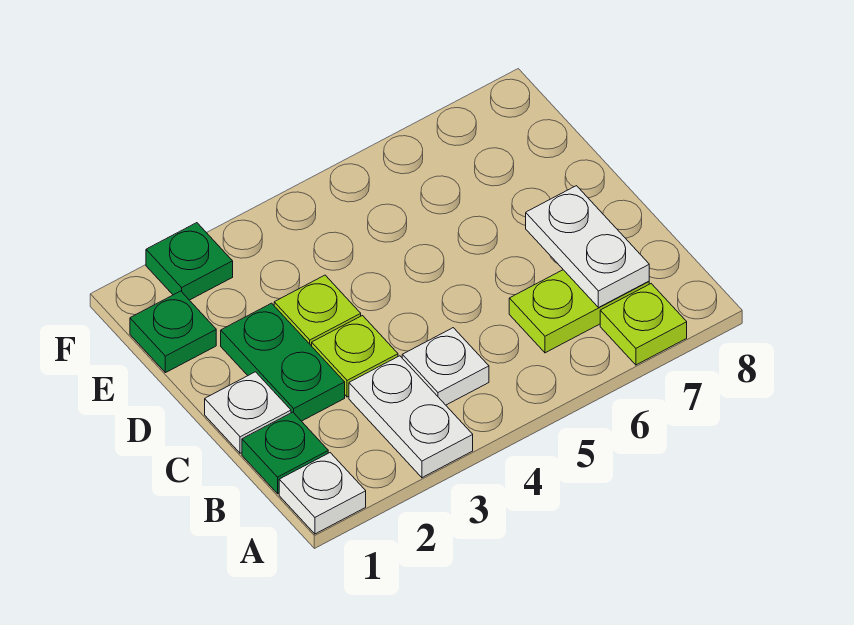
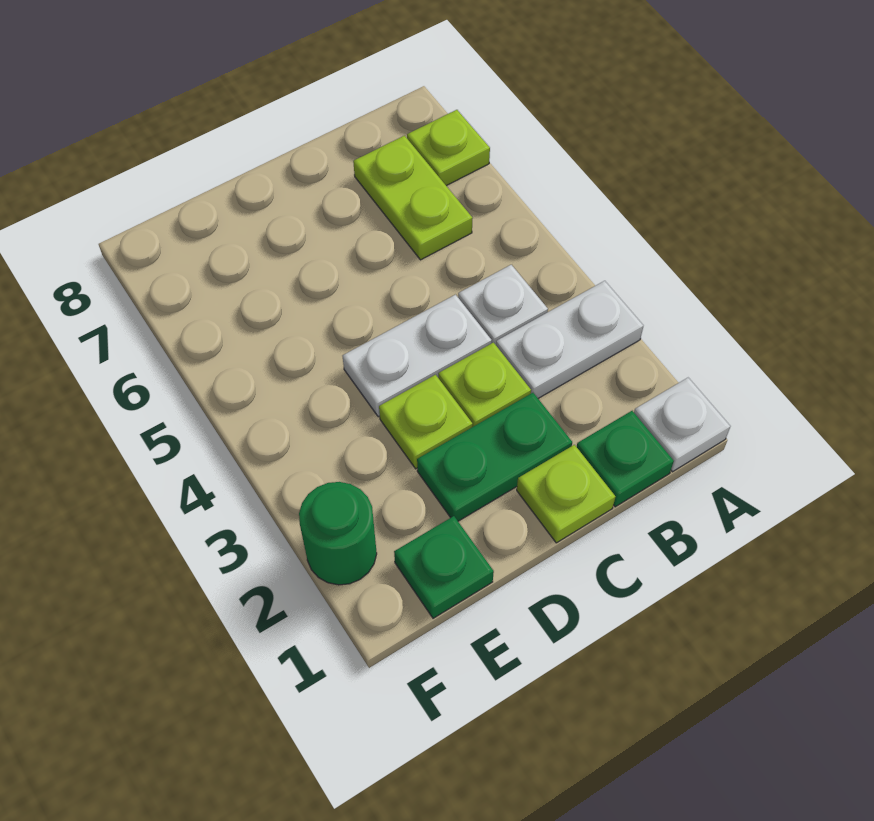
white plate B7:C7 level 2 -> white plate C4:D4 level 1
white plate C1 level 1 -> lime plate C1 level 1
green plate F2 level 1 -> green round brick F2 level 1

